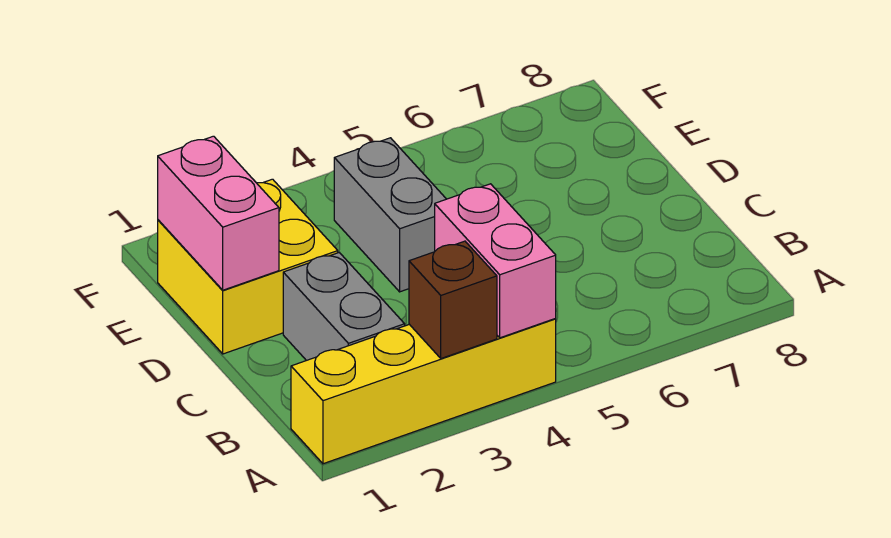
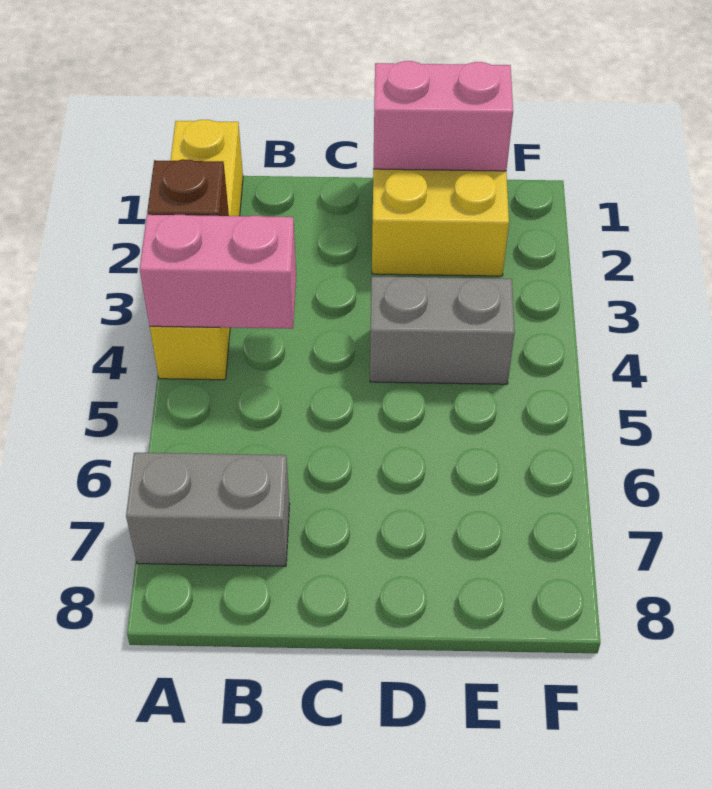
grey brick B2:C2 level 1 -> grey brick A7:B7 level 1

